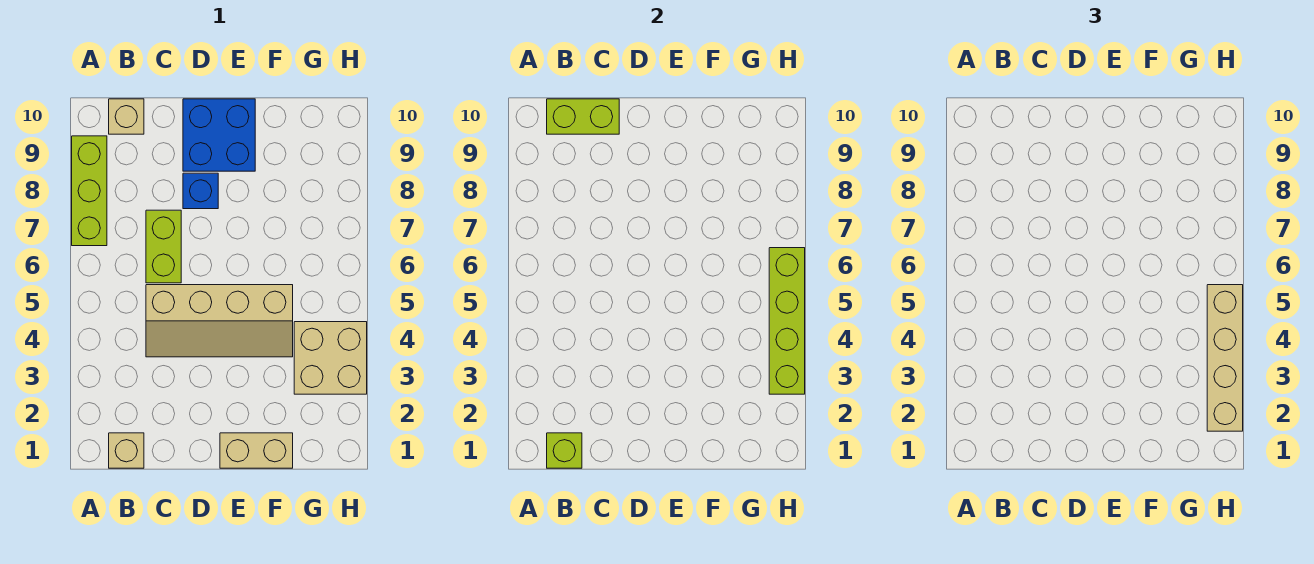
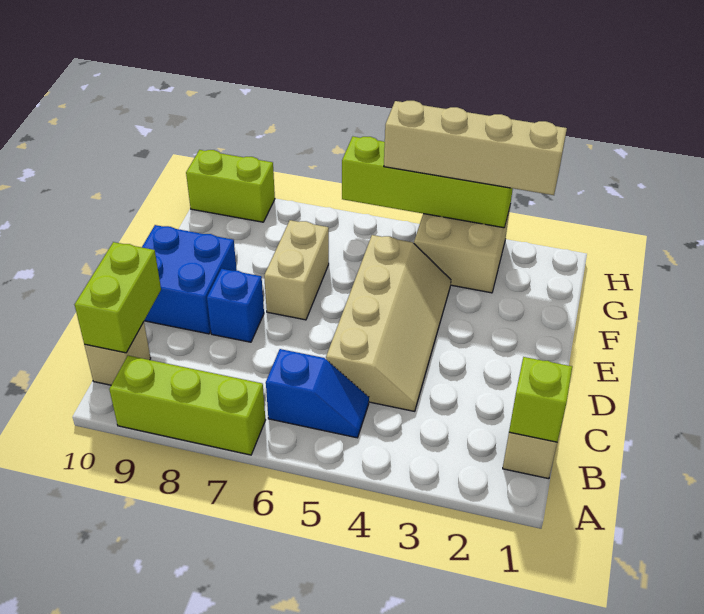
none -> blue slope B5:B6 level 1 top 6
lime brick C6:C7 level 1 -> lime brick H9:H10 level 1
tan brick E1:F1 level 1 -> tan brick E7:F7 level 1

